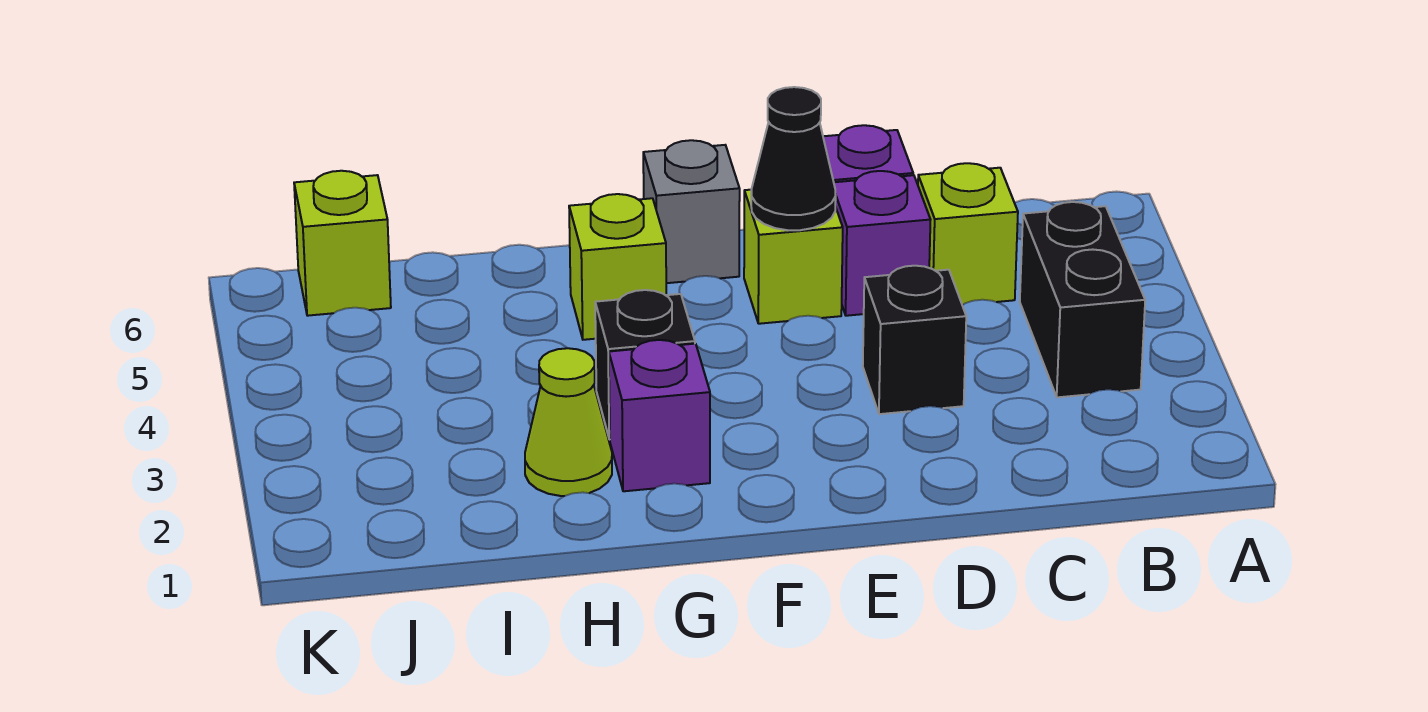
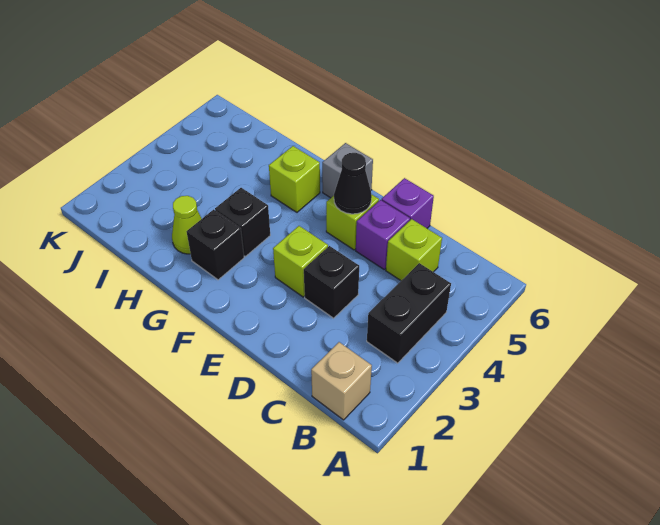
none -> tan brick B1 level 1
purple brick G2 level 1 -> black brick G2 level 1
lime brick J6 level 1 -> lime brick E3 level 1

